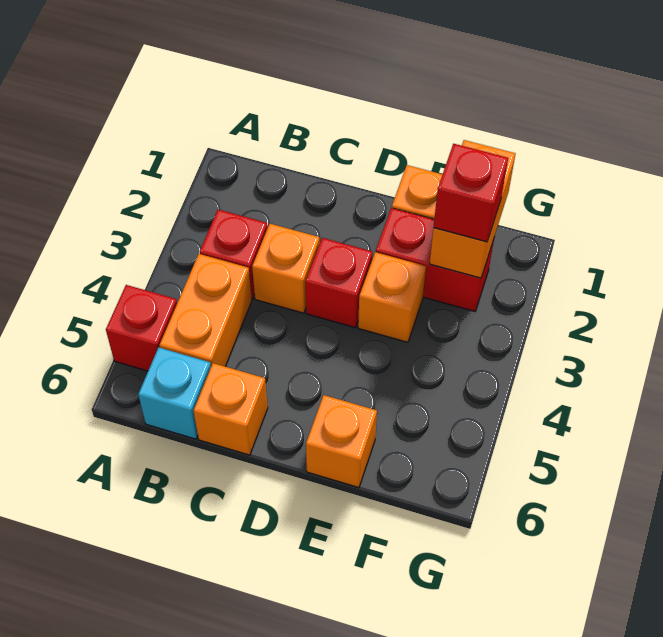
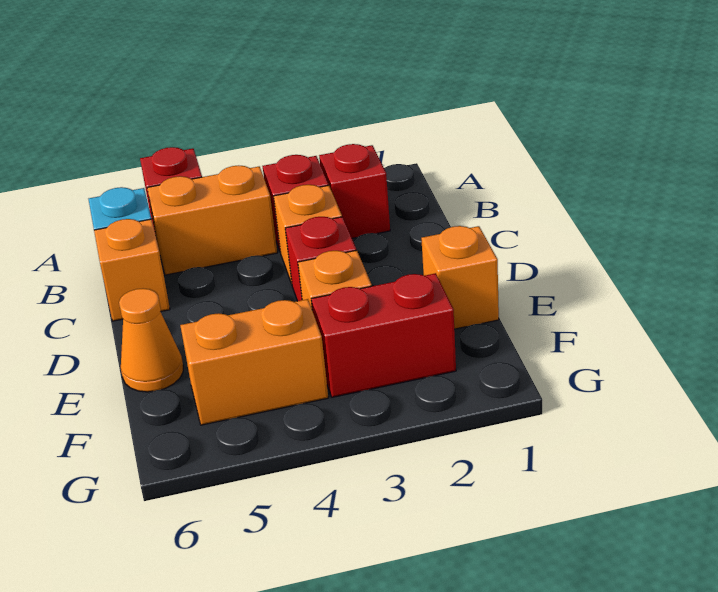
red brick E2:F2 level 1 -> red brick F2:F3 level 1
orange brick E6 level 1 -> orange cone E6 level 1
orange brick F1:F2 level 2 -> orange brick F4:F5 level 1
red brick F2 level 3 -> red brick B2 level 1

